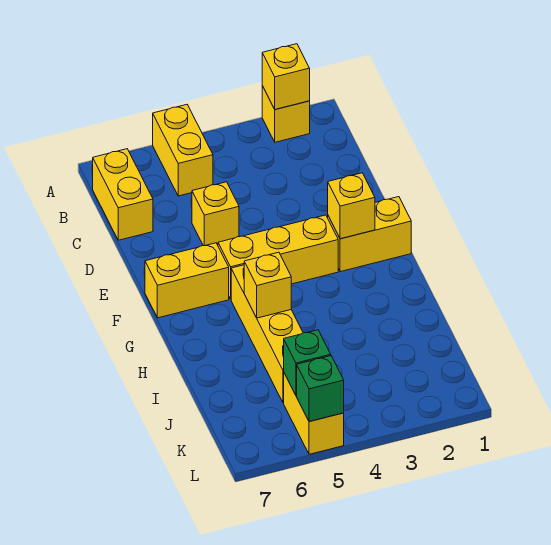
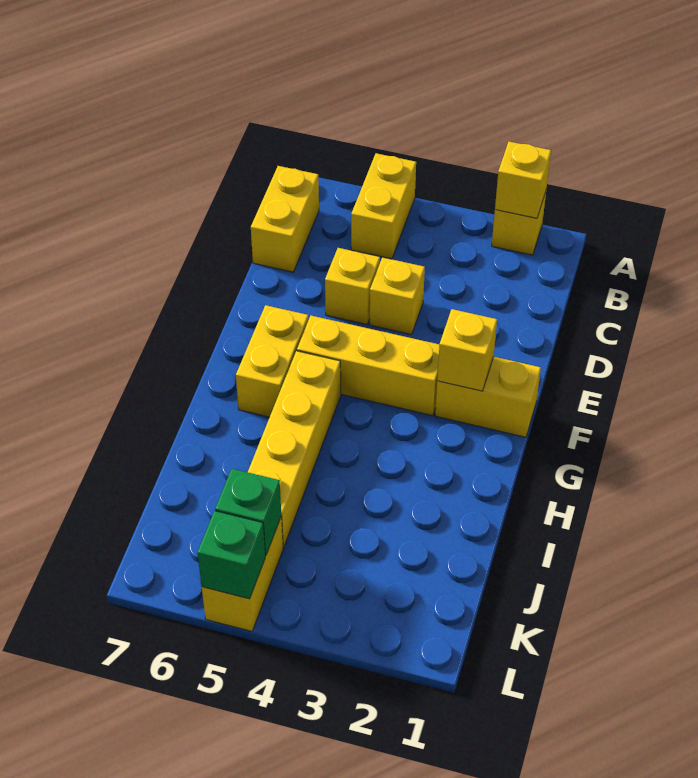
yellow brick F6:F7 level 1 -> yellow brick F6:G6 level 1
yellow brick H5 level 2 -> yellow brick D4 level 1

